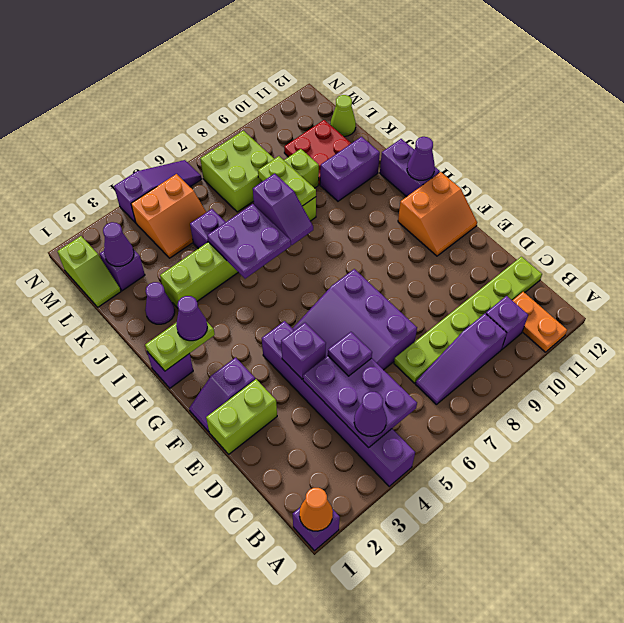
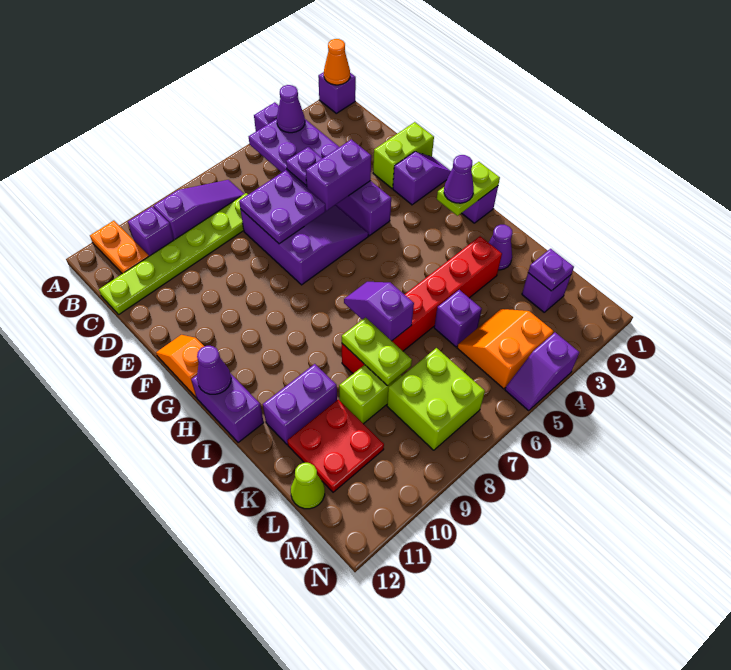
purple brick E4 level 2 -> purple brick E4:E5 level 2
orange slope F11:G12 level 1 top G -> orange slope F12:G12 level 1 top G
purple plate I5:J6 level 2 -> purple plate D6:E7 level 2
lime brick J3:J8 level 1 -> red brick J3:J8 level 1
lime slope L1:M1 level 1 top M -> none
purple cone L2 level 2 -> purple plate L2 level 2
purple slope N4:N6 level 1 top 4 -> purple slope N4:N5 level 1 top 4

